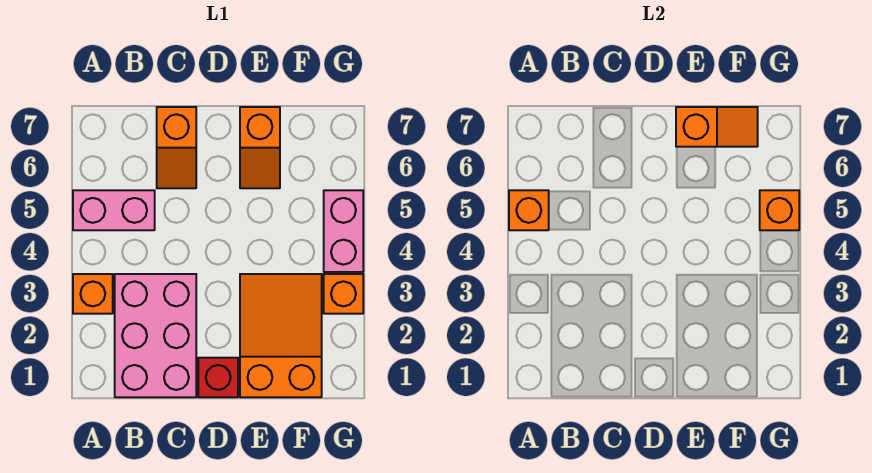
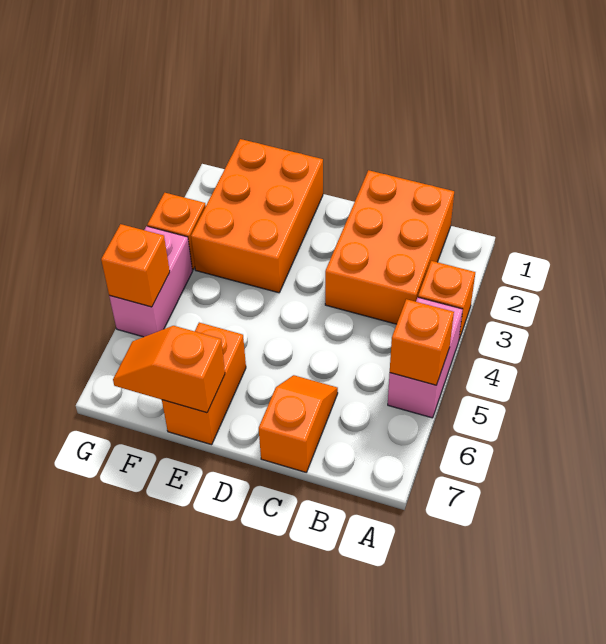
pink brick A5:B5 level 1 -> pink brick A4:A5 level 1
pink brick B1:C3 level 1 -> orange brick B1:C3 level 1
red brick D1 level 1 -> none
orange slope E1:F3 level 1 top 1 -> orange brick E1:F3 level 1
orange slope E6:E7 level 1 top 7 -> orange brick E6:E7 level 1

